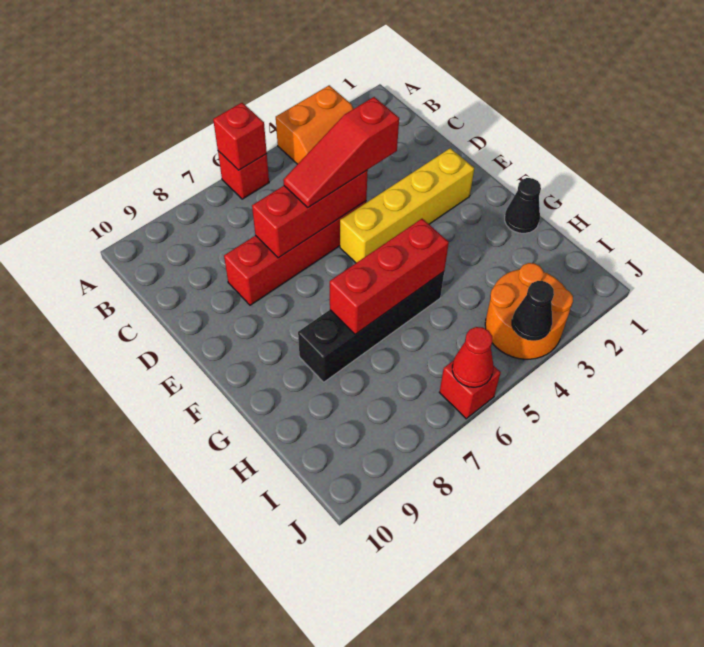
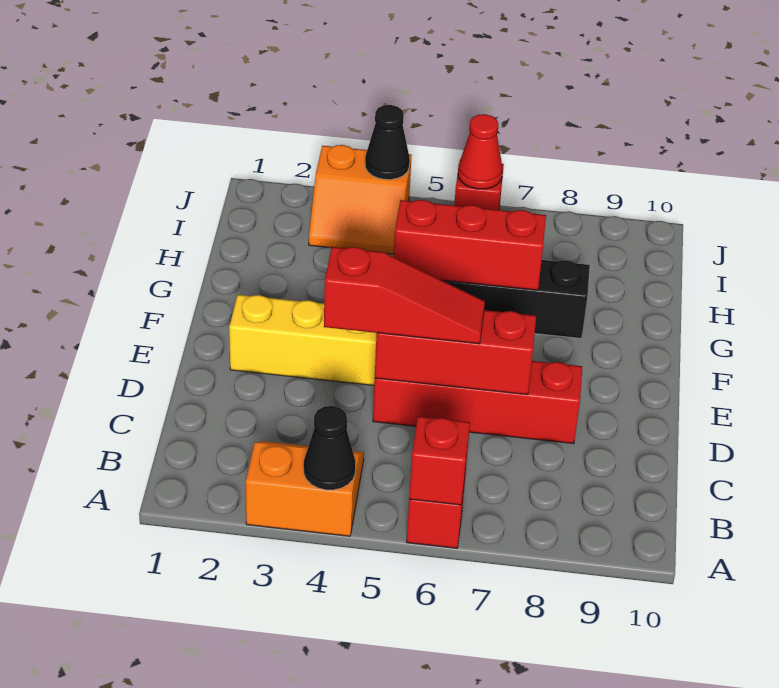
black cone G1 level 1 -> black cone A4 level 2
orange round brick I3:J4 level 1 -> orange slope I3:J4 level 1 top J

